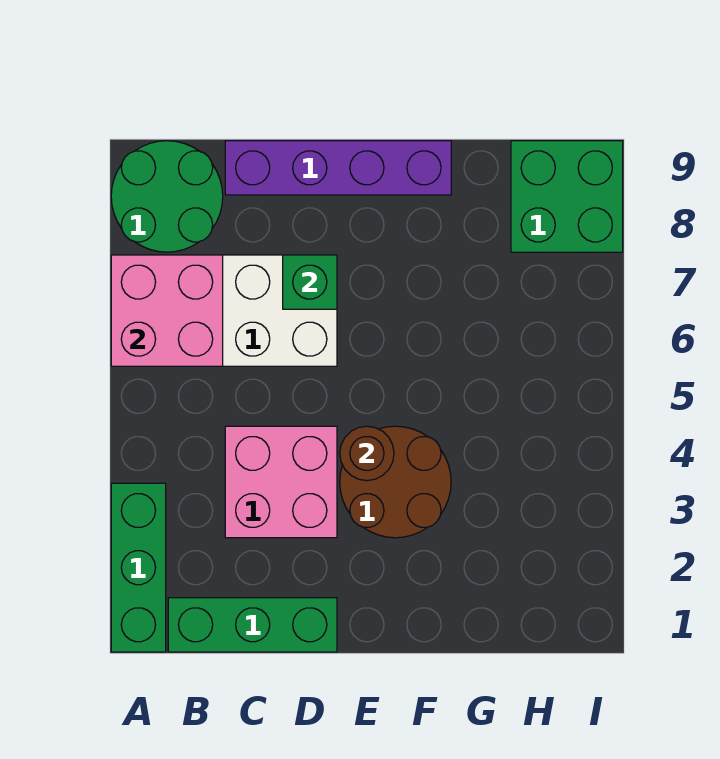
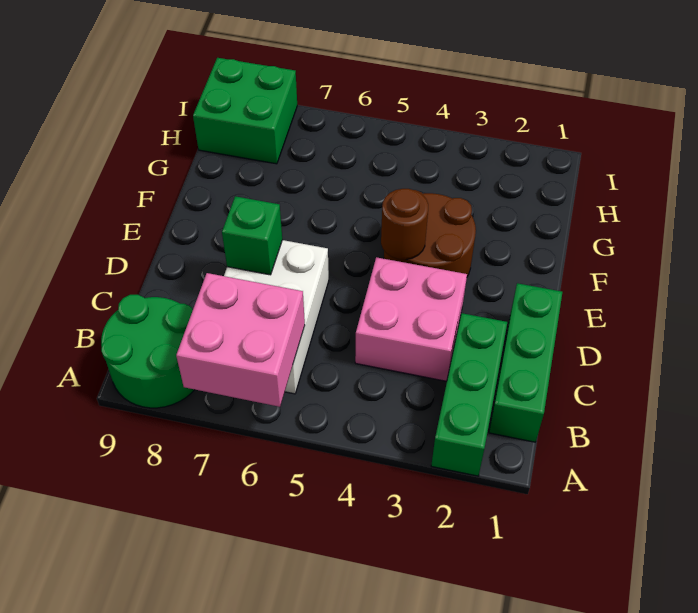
green brick A1:A3 level 1 -> green brick A2:C2 level 1
purple brick C9:F9 level 1 -> none

